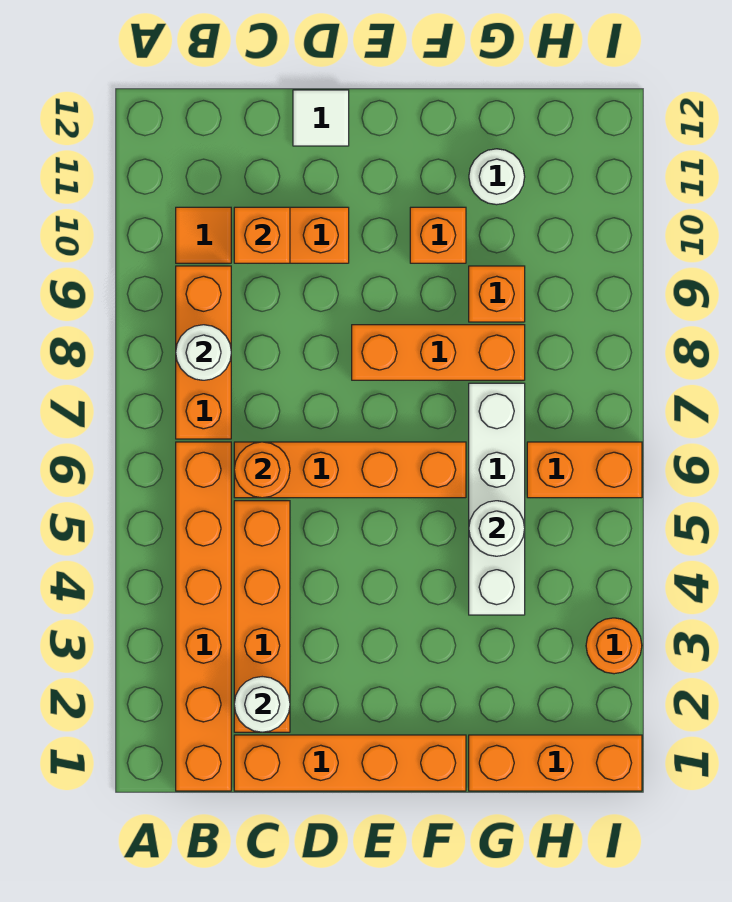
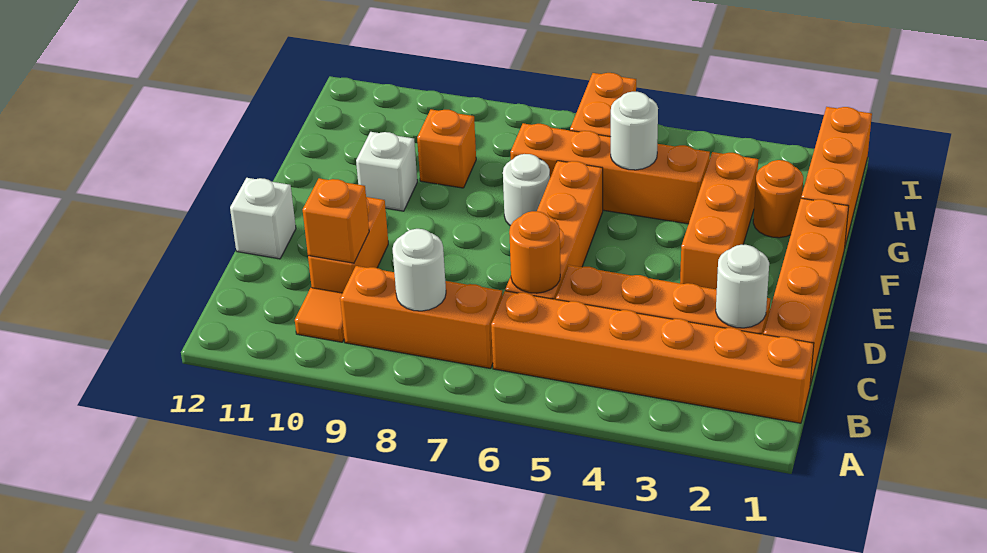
white tile D12 level 1 -> white brick D12 level 1
orange brick E8:G8 level 1 -> orange brick E3:G3 level 1
orange brick F10 level 1 -> white brick F10 level 1
white brick G4:G7 level 1 -> orange brick G4:G7 level 1
white round brick G11 level 1 -> white round brick F7 level 1
orange round brick I3 level 1 -> orange round brick G2 level 1

